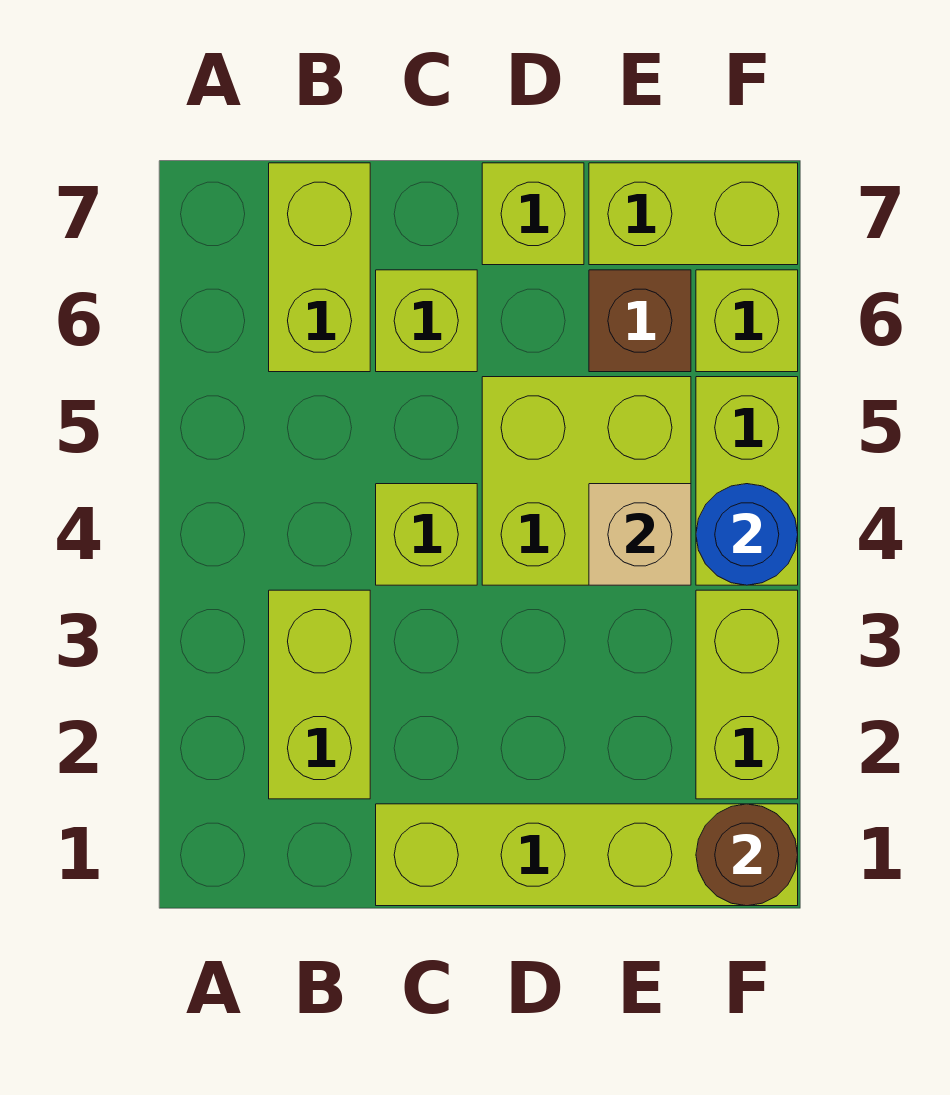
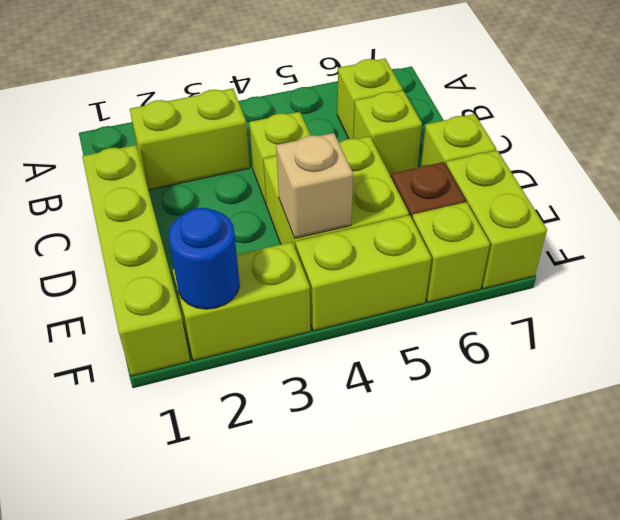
lime brick B6:B7 level 1 -> lime brick B6 level 1
brown round brick F1 level 2 -> none
blue round brick F4 level 2 -> blue round brick F2 level 2

